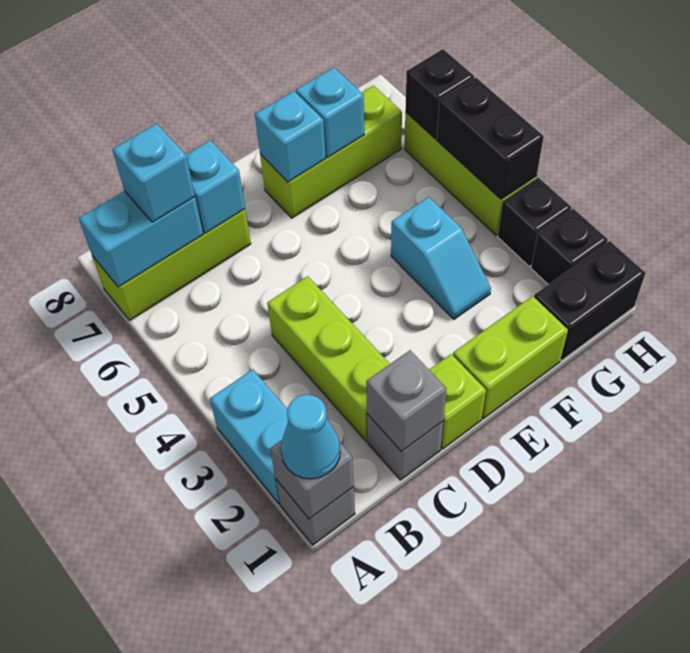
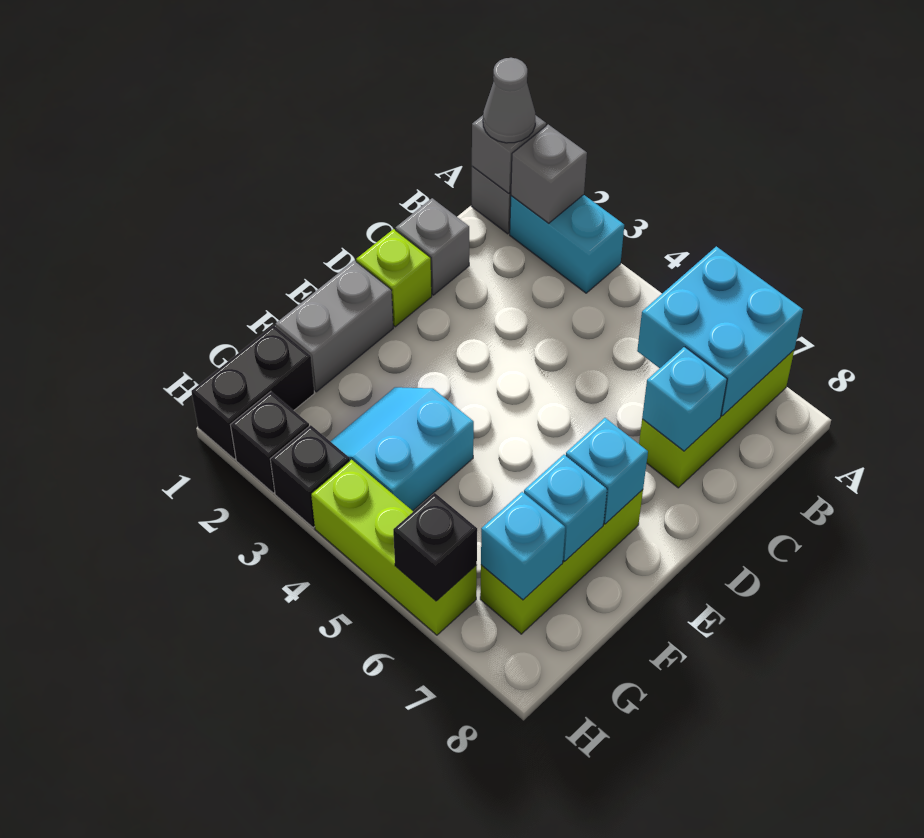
cyan cone A1 level 3 -> grey cone A1 level 3
cyan brick A7:B7 level 2 -> cyan brick A6:B7 level 2
cyan brick B7 level 3 -> cyan brick G7 level 2
grey brick C1 level 2 -> grey brick A2 level 2
lime brick C2:C4 level 1 -> none
lime brick E1:F1 level 1 -> grey brick E1:F1 level 1
cyan slope F3:F4 level 1 top 4 -> cyan slope F3:G4 level 1 top 4
black brick H4:H5 level 2 -> none

